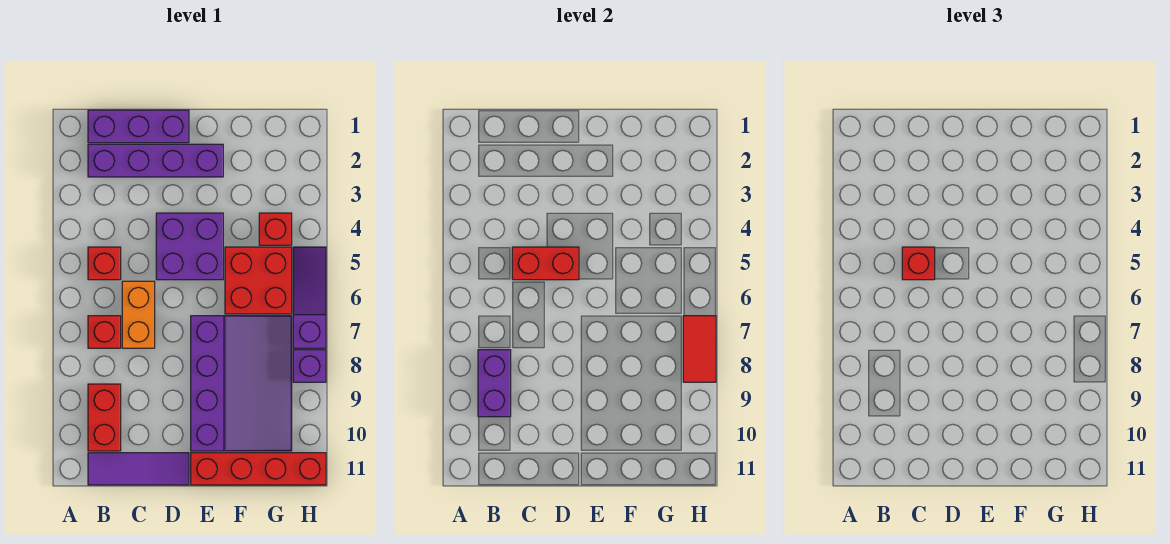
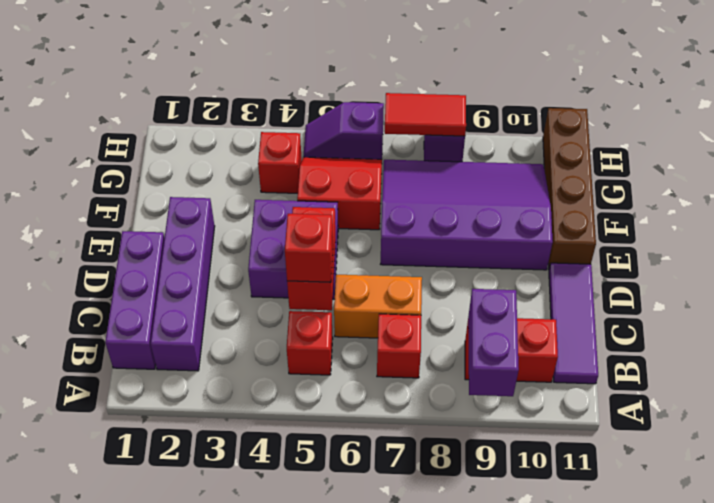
purple brick B8:B9 level 2 -> purple brick A9:B9 level 2
red brick E11:H11 level 1 -> brown brick E11:H11 level 1
red brick F5:G6 level 1 -> red slope F5:G6 level 1 top F
purple slope H5:H7 level 1 top 7 -> purple slope H5:H6 level 1 top 6

